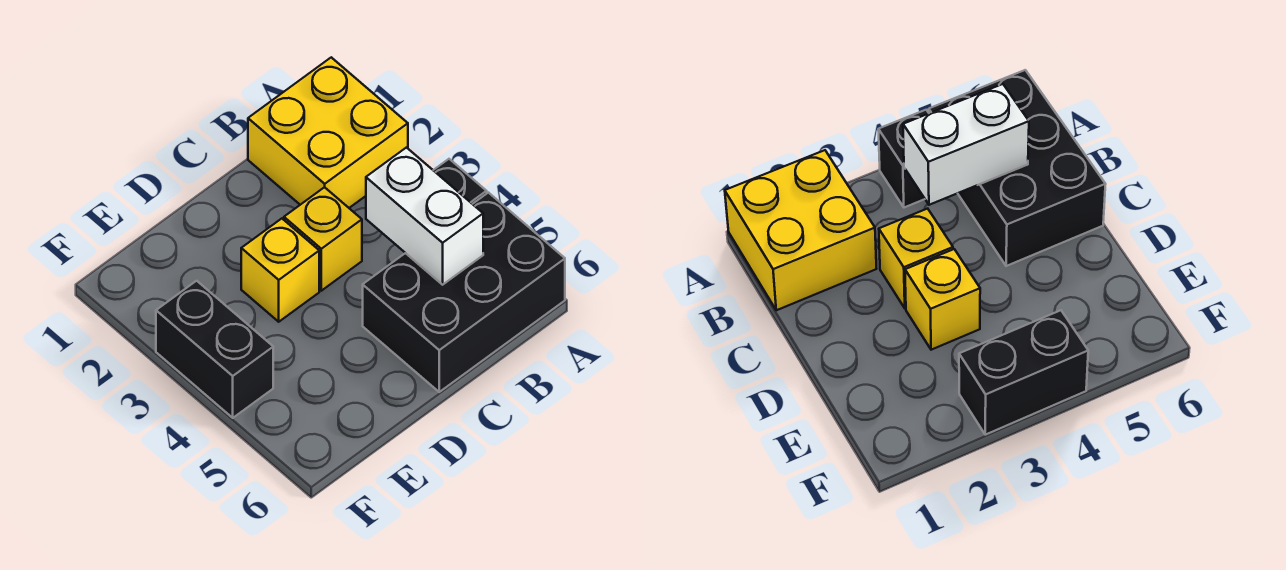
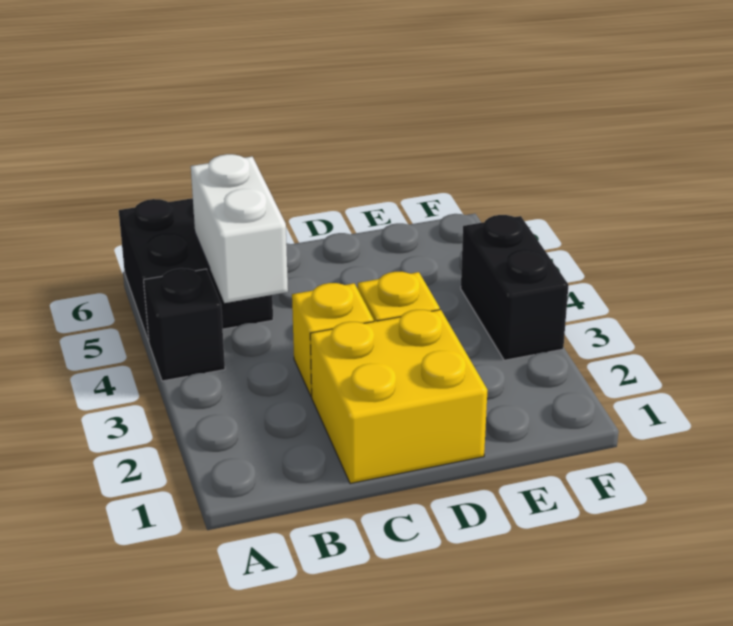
yellow brick A1:B2 level 1 -> yellow brick C1:D2 level 1
black brick A5:C6 level 1 -> black brick A5:B6 level 1

